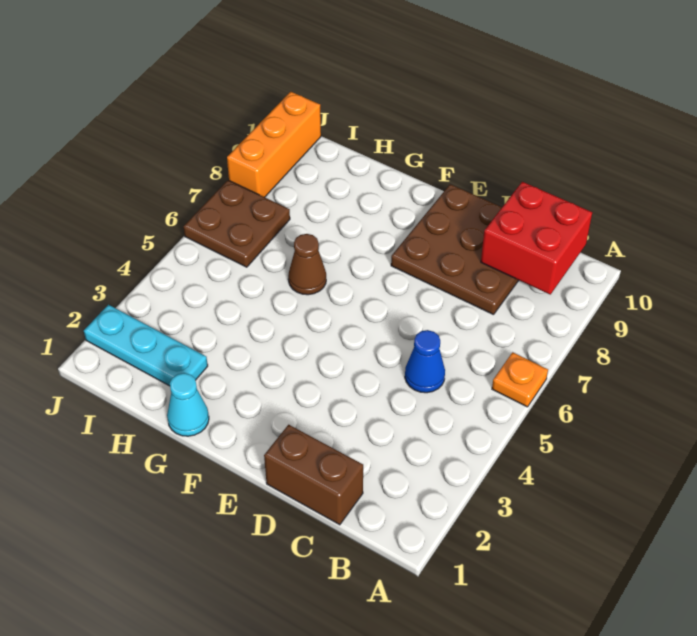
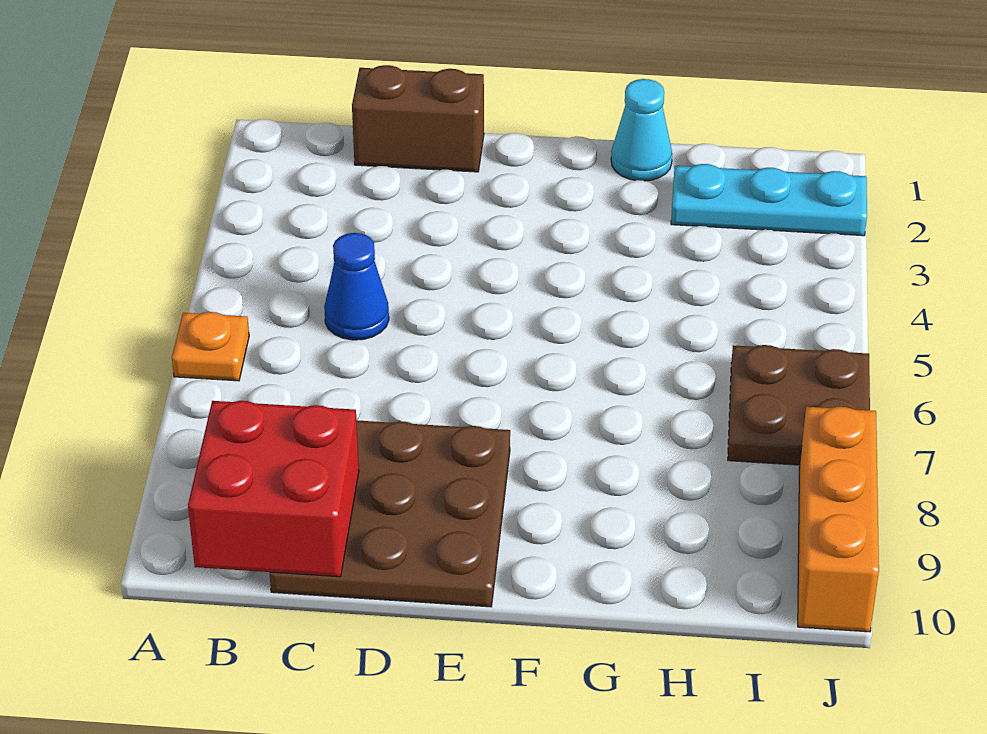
brown cone G6 level 1 -> none

